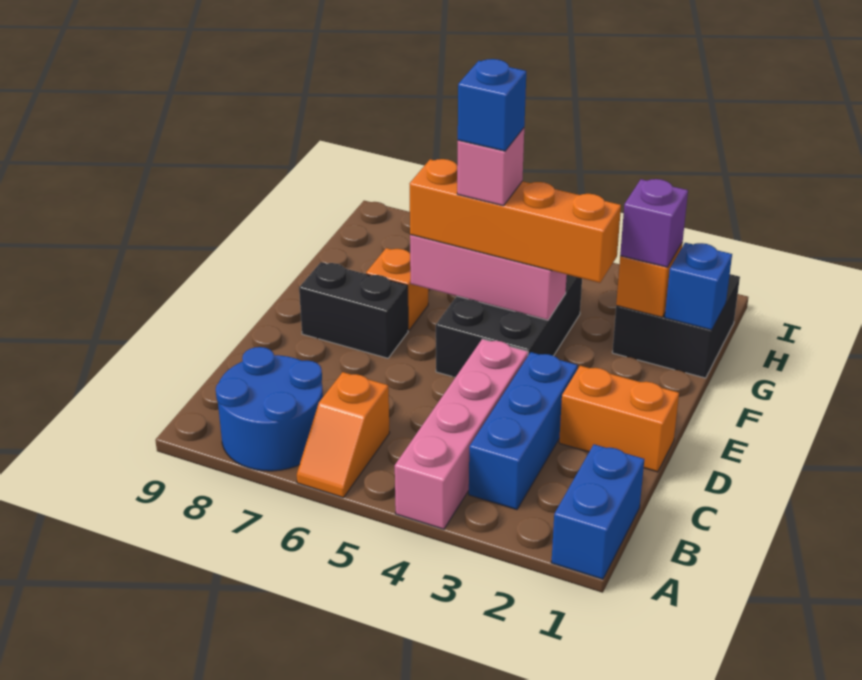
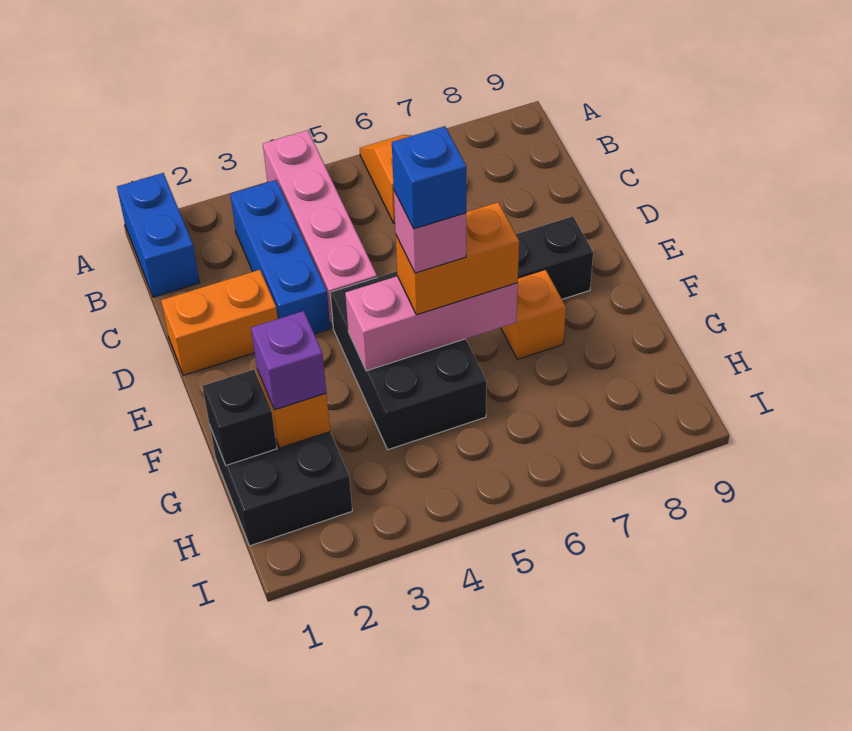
blue round brick A7:B8 level 1 -> none
orange brick F3:F6 level 3 -> orange brick F5:F6 level 3
blue brick G1 level 2 -> black brick G1 level 2

